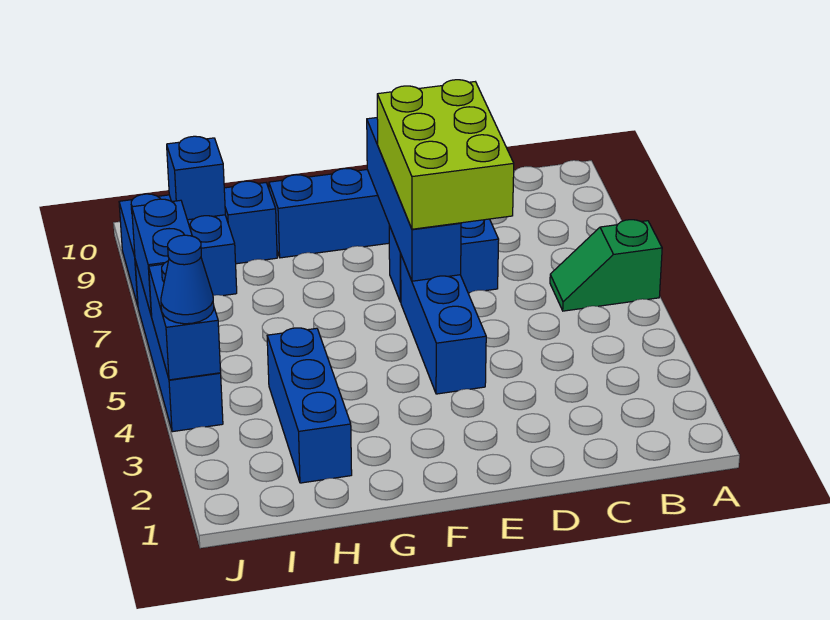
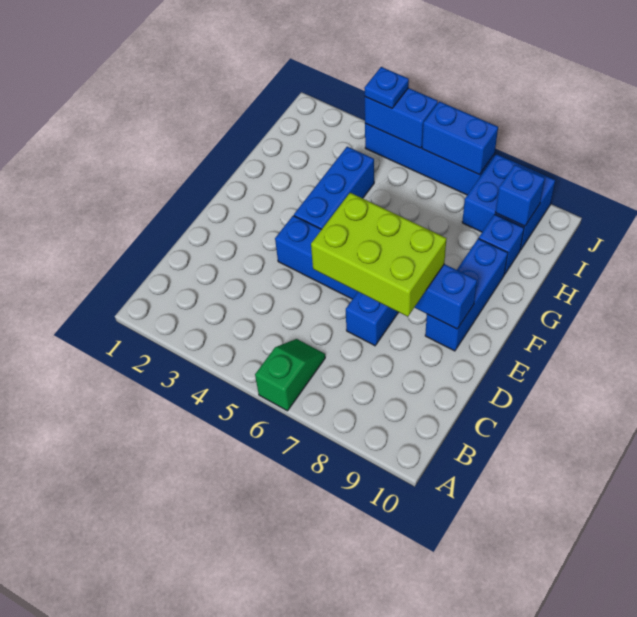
blue brick H2:H4 level 1 -> blue brick F4:H4 level 1
blue cone J4 level 3 -> blue plate J4 level 3

